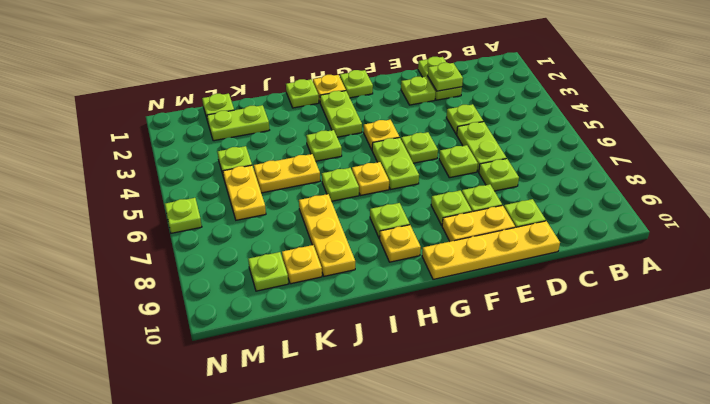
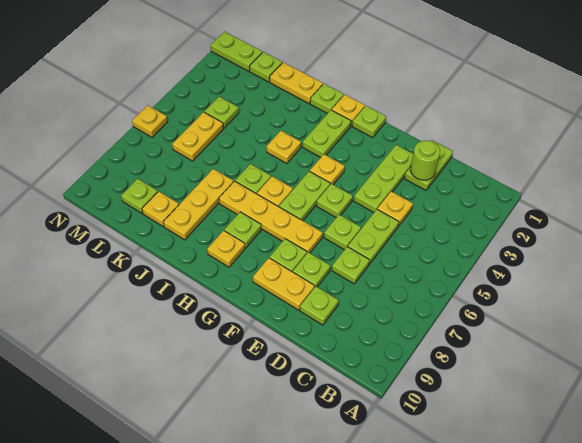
lime plate D2 level 2 -> lime round brick D2 level 2
lime plate D4 level 1 -> yellow plate D4 level 1
yellow plate D10:G10 level 1 -> yellow plate F7:I7 level 1
lime plate E2 level 1 -> lime plate E2:E4 level 1
lime plate I4 level 1 -> yellow plate I4 level 1
yellow plate J5:K5 level 1 -> yellow plate J1:K1 level 1
lime plate K2:L2 level 1 -> lime plate M1:N1 level 1
lime plate N6 level 1 -> yellow plate N6 level 1

